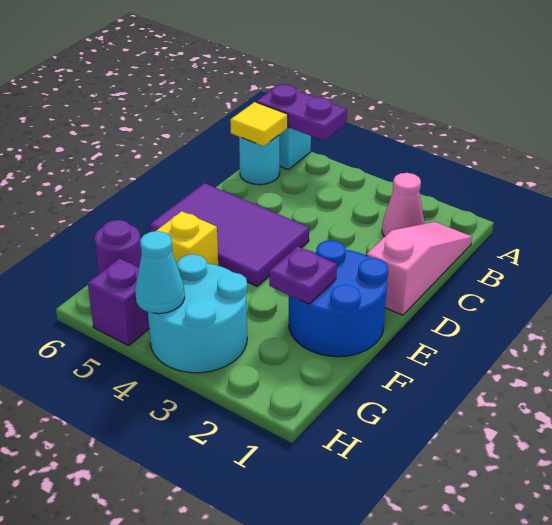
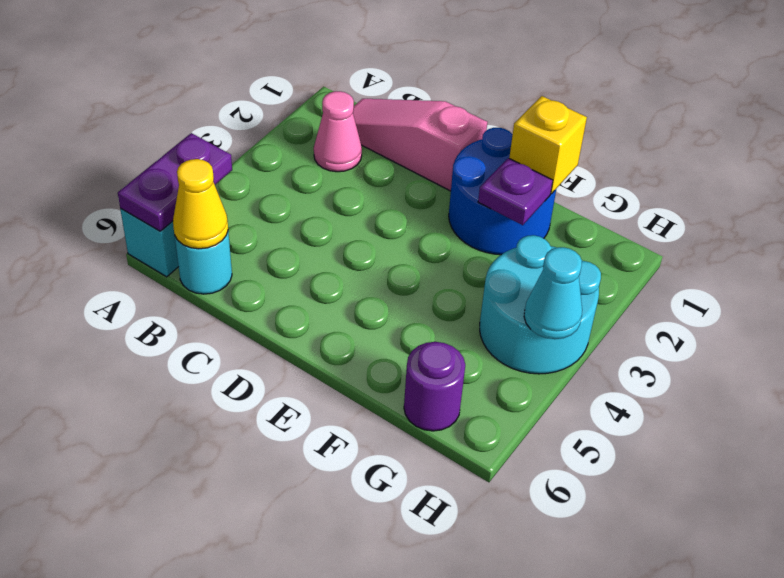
yellow tile B6 level 2 -> yellow cone B6 level 2
purple tile D4:E6 level 1 -> none
yellow brick F5 level 1 -> yellow brick F1 level 2
purple brick H5 level 1 -> none

